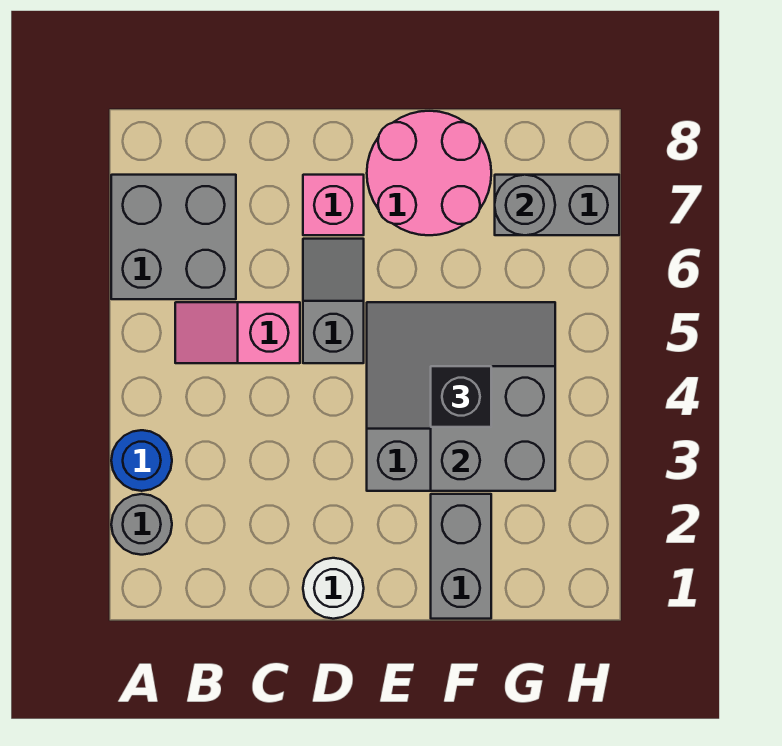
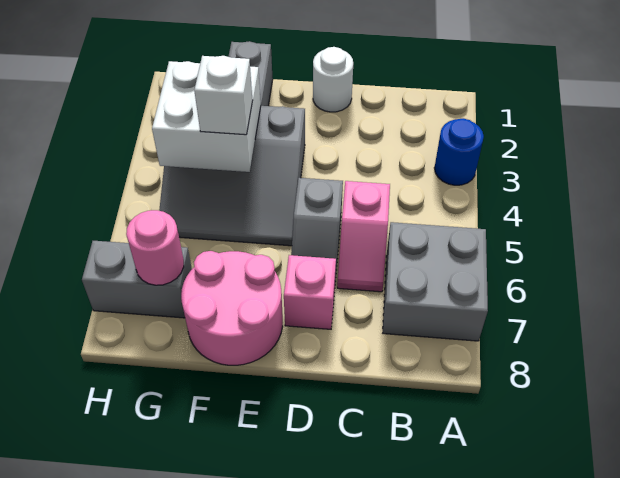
grey round brick A2 level 1 -> none
pink slope B5:C5 level 1 top C -> pink slope C5:C6 level 1 top 5
grey brick F3:G4 level 2 -> white brick F3:G4 level 2
black brick F4 level 3 -> white brick F4 level 3
grey round brick G7 level 2 -> pink round brick G7 level 2

